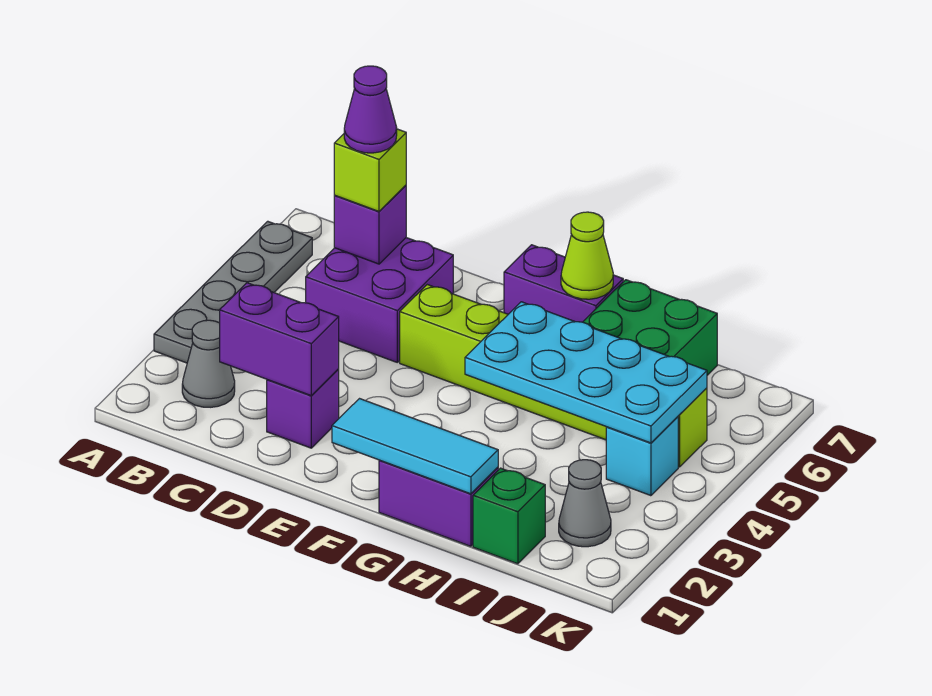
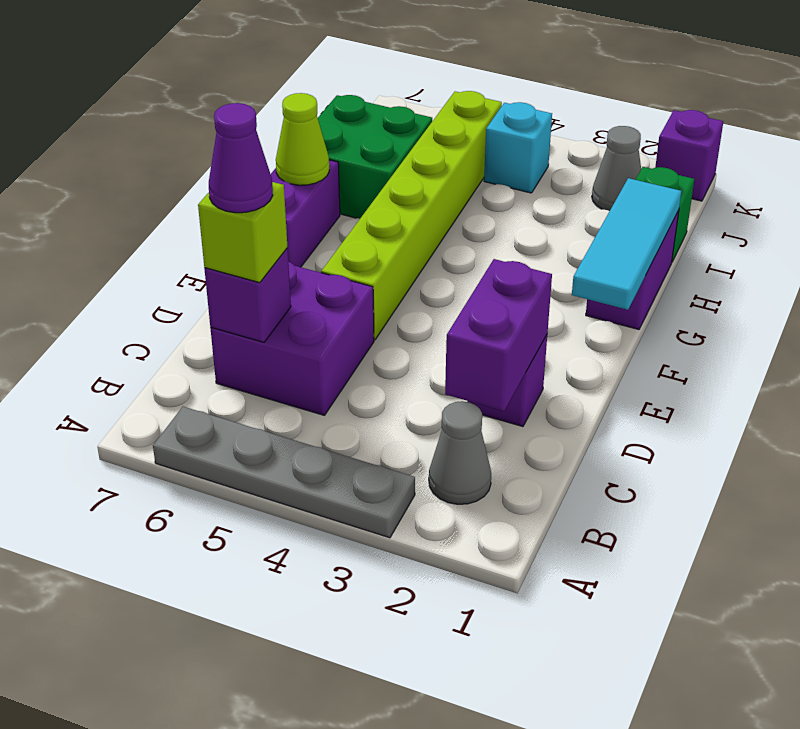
cyan plate G4:J5 level 2 -> none
none -> purple brick K1 level 1

